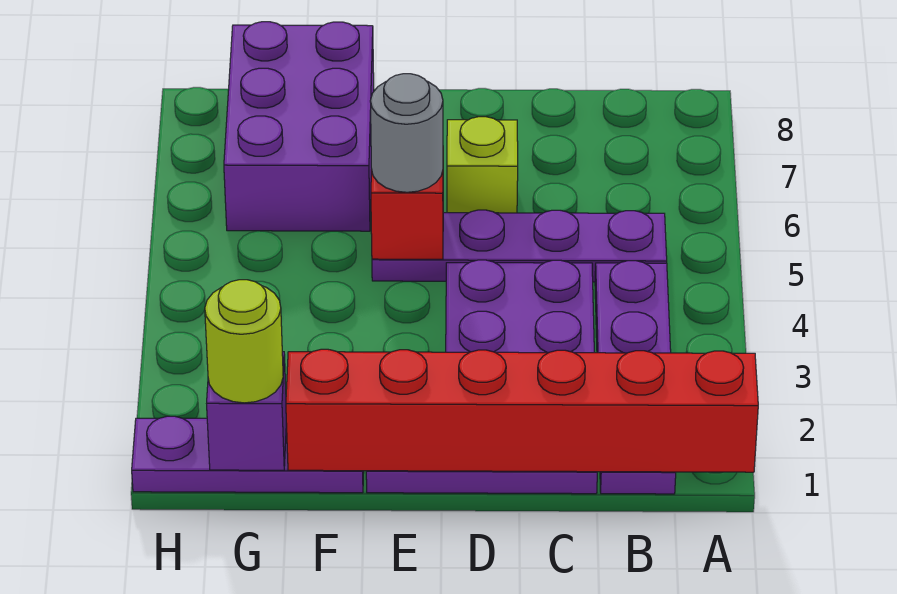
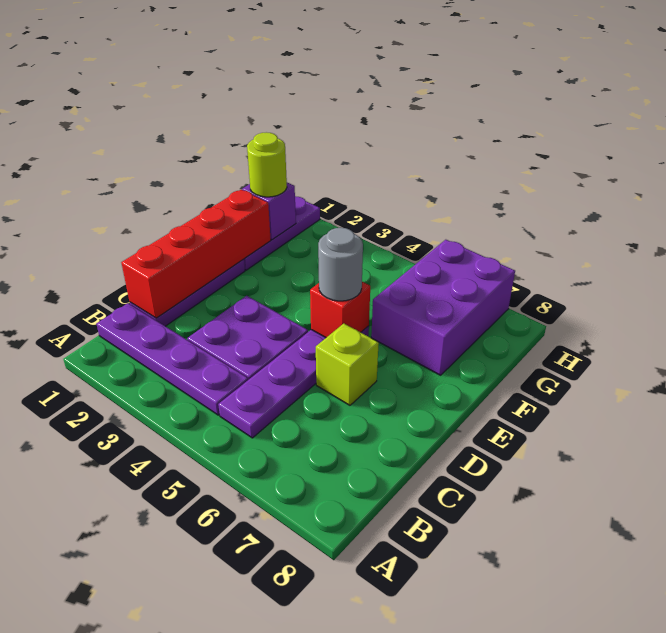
red brick A1:F1 level 2 -> red brick C1:F1 level 2
purple brick F6:G8 level 1 -> purple brick F6:H7 level 1

